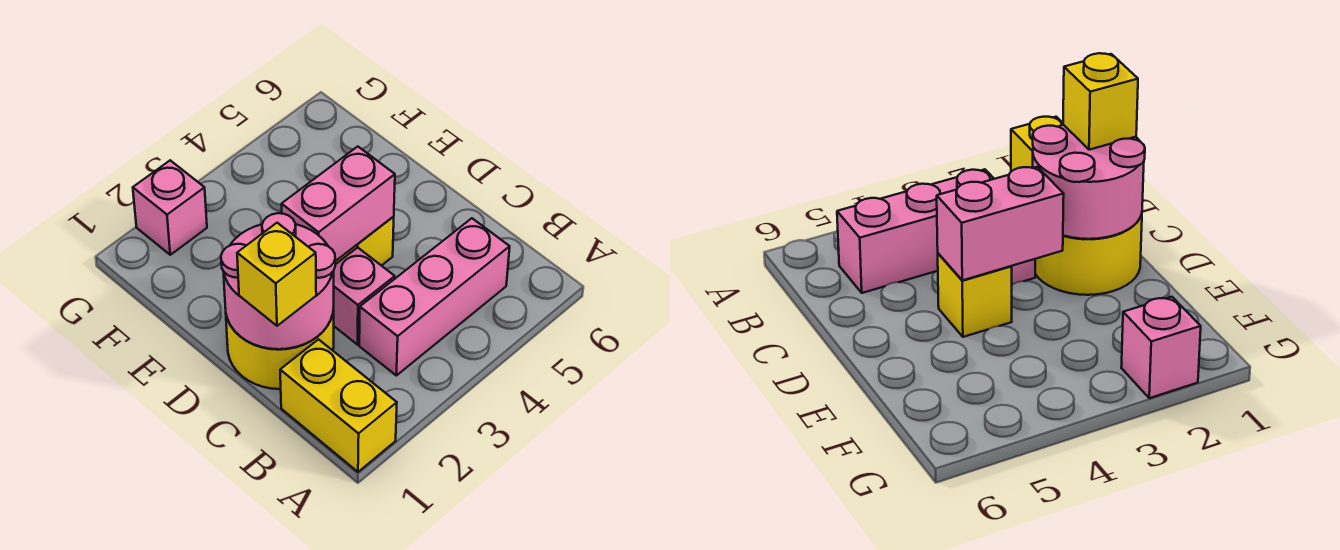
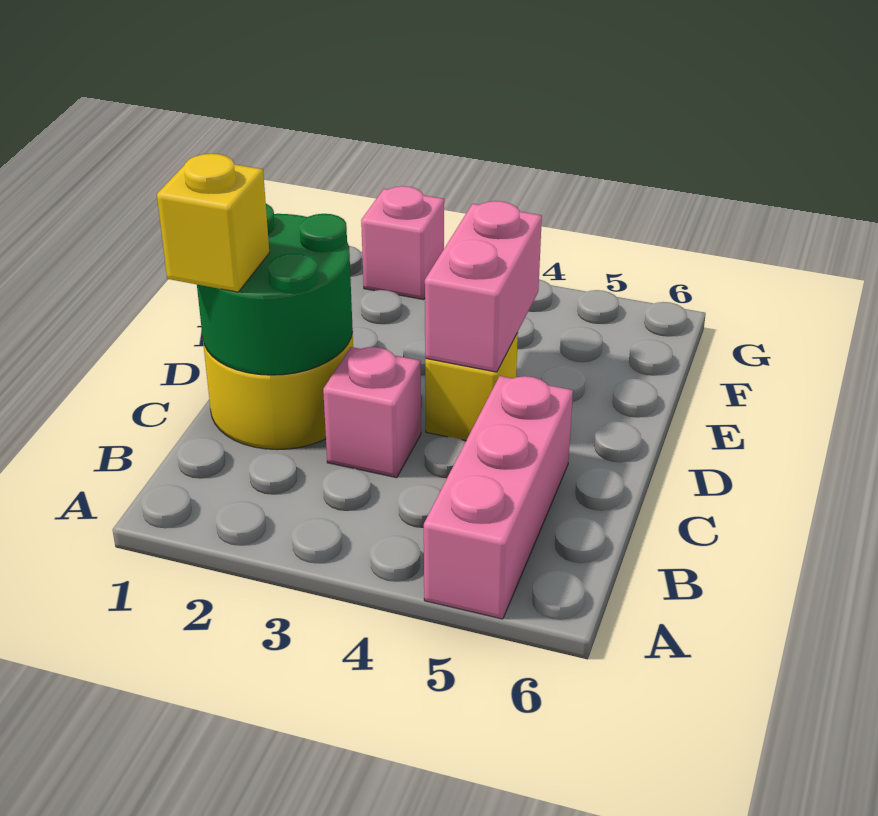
yellow brick A1:B1 level 1 -> none
pink brick B3:B5 level 1 -> pink brick A5:C5 level 1
pink round brick C1:D2 level 2 -> green round brick C1:D2 level 2
pink brick D3:D4 level 2 -> pink brick D4:E4 level 2

